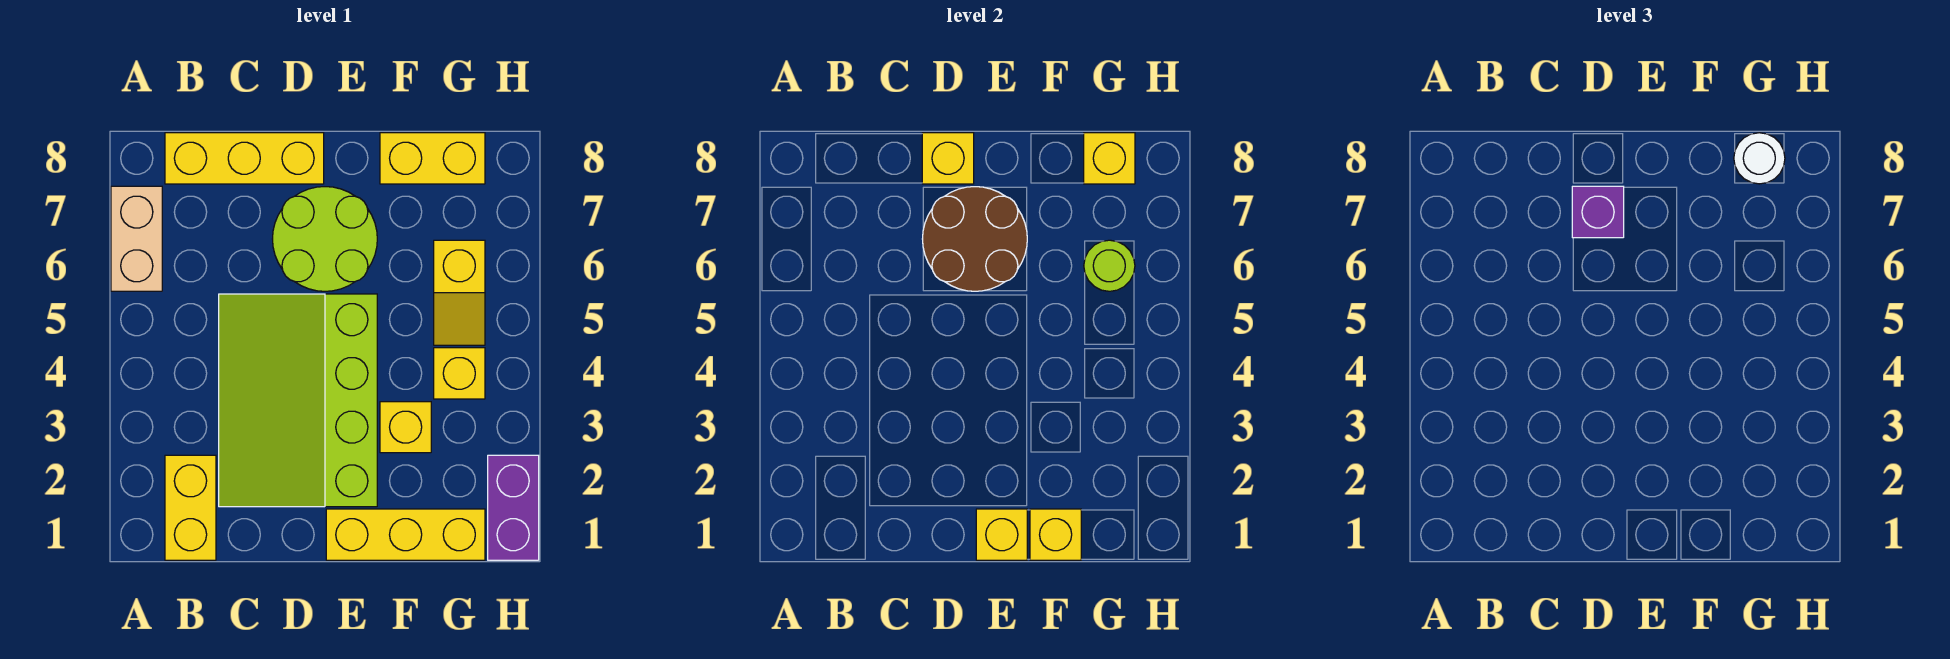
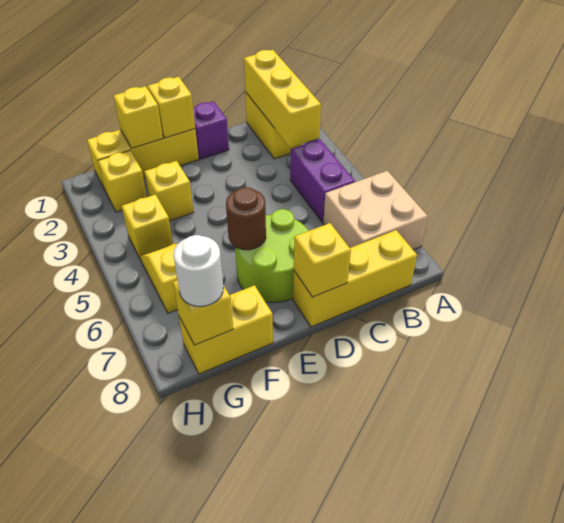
tan brick A6:A7 level 1 -> tan brick A6:B7 level 1
none -> yellow brick B1:B3 level 2
lime slope C2:E5 level 1 top E -> none
brown round brick D6:E7 level 2 -> brown round brick E6 level 2
purple brick D7 level 3 -> purple brick D1 level 1
none -> yellow brick G2 level 1
lime round brick G6 level 2 -> none
purple brick H1:H2 level 1 -> purple brick B4:B5 level 1

